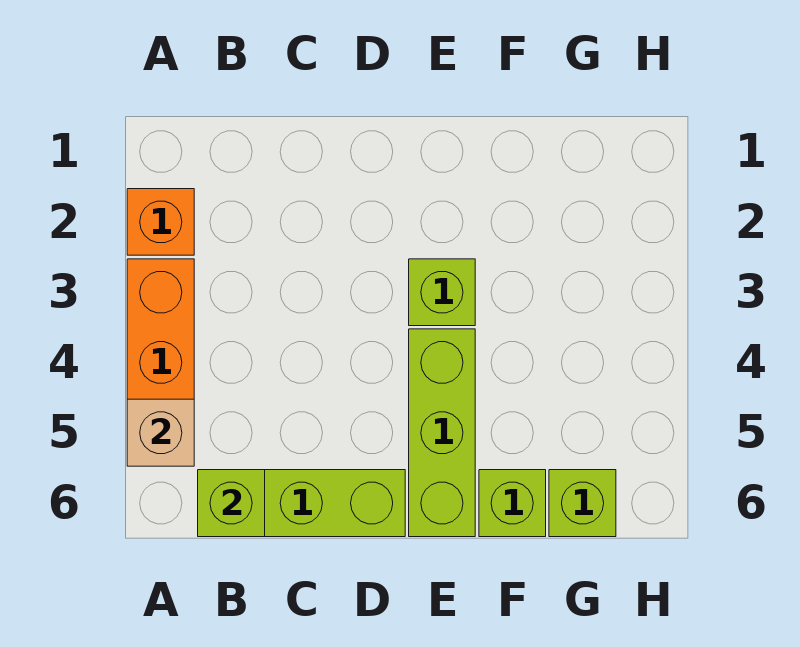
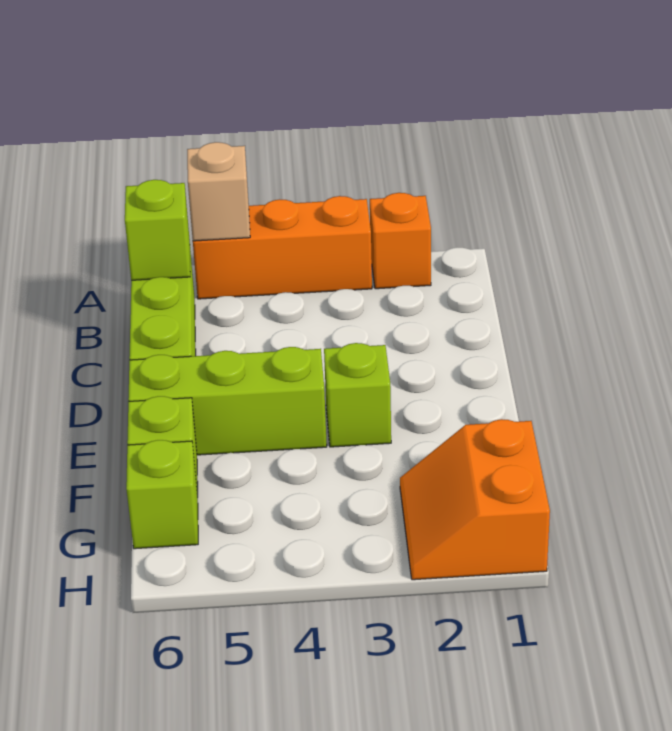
none -> orange slope G1:H2 level 1 top 1

